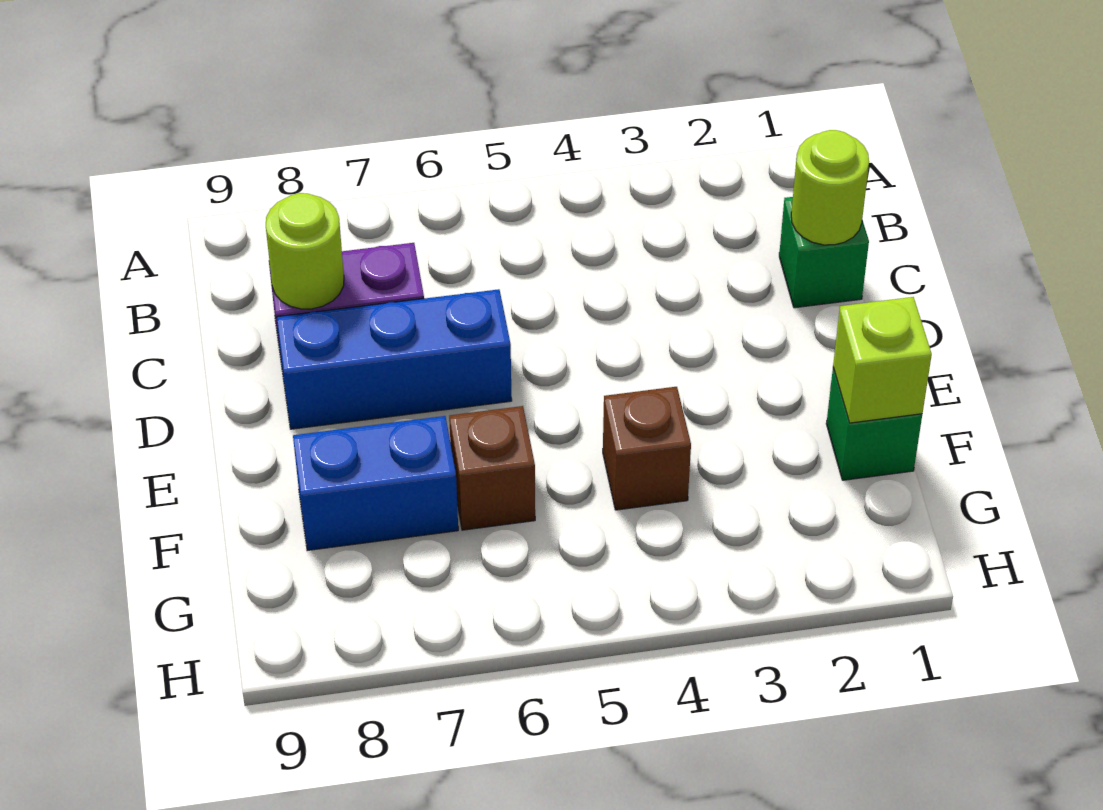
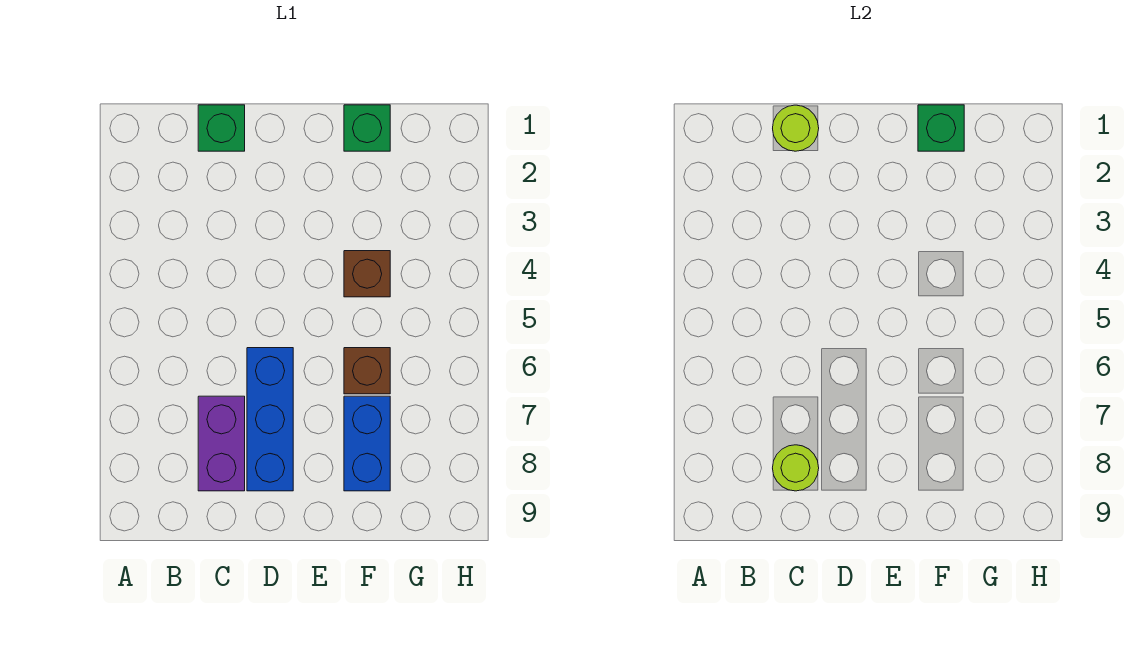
lime brick F1 level 2 -> green brick F1 level 2

